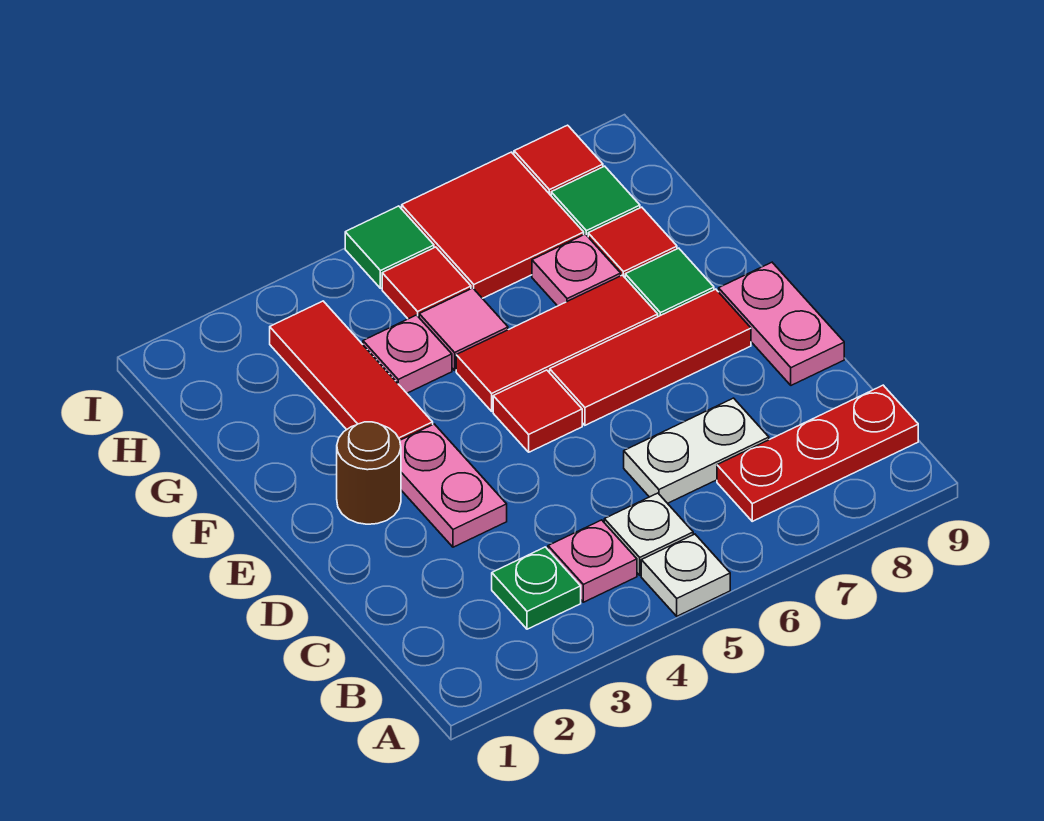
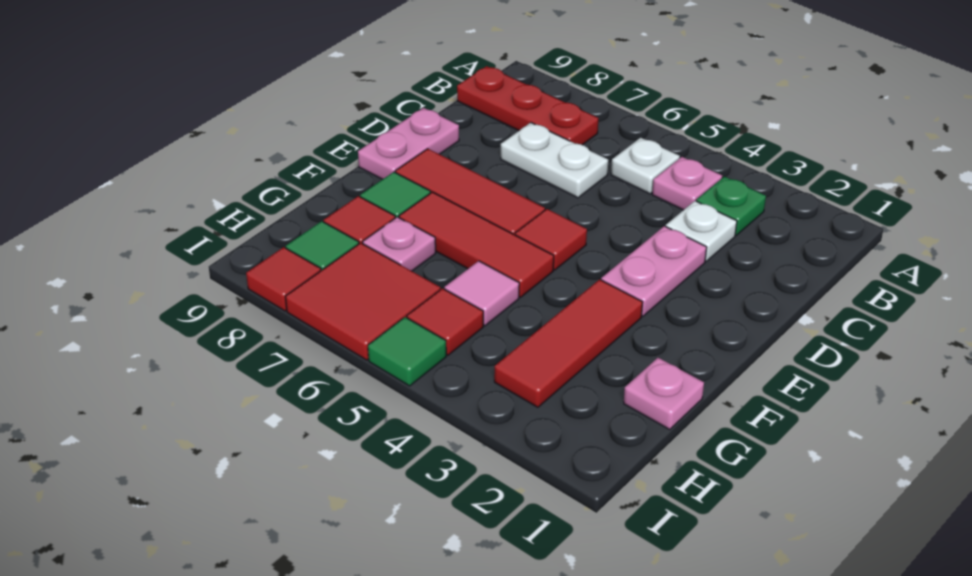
white plate A5 level 1 -> white plate C3 level 1
brown round brick E2 level 1 -> none
pink plate G4 level 1 -> pink plate G1 level 1

